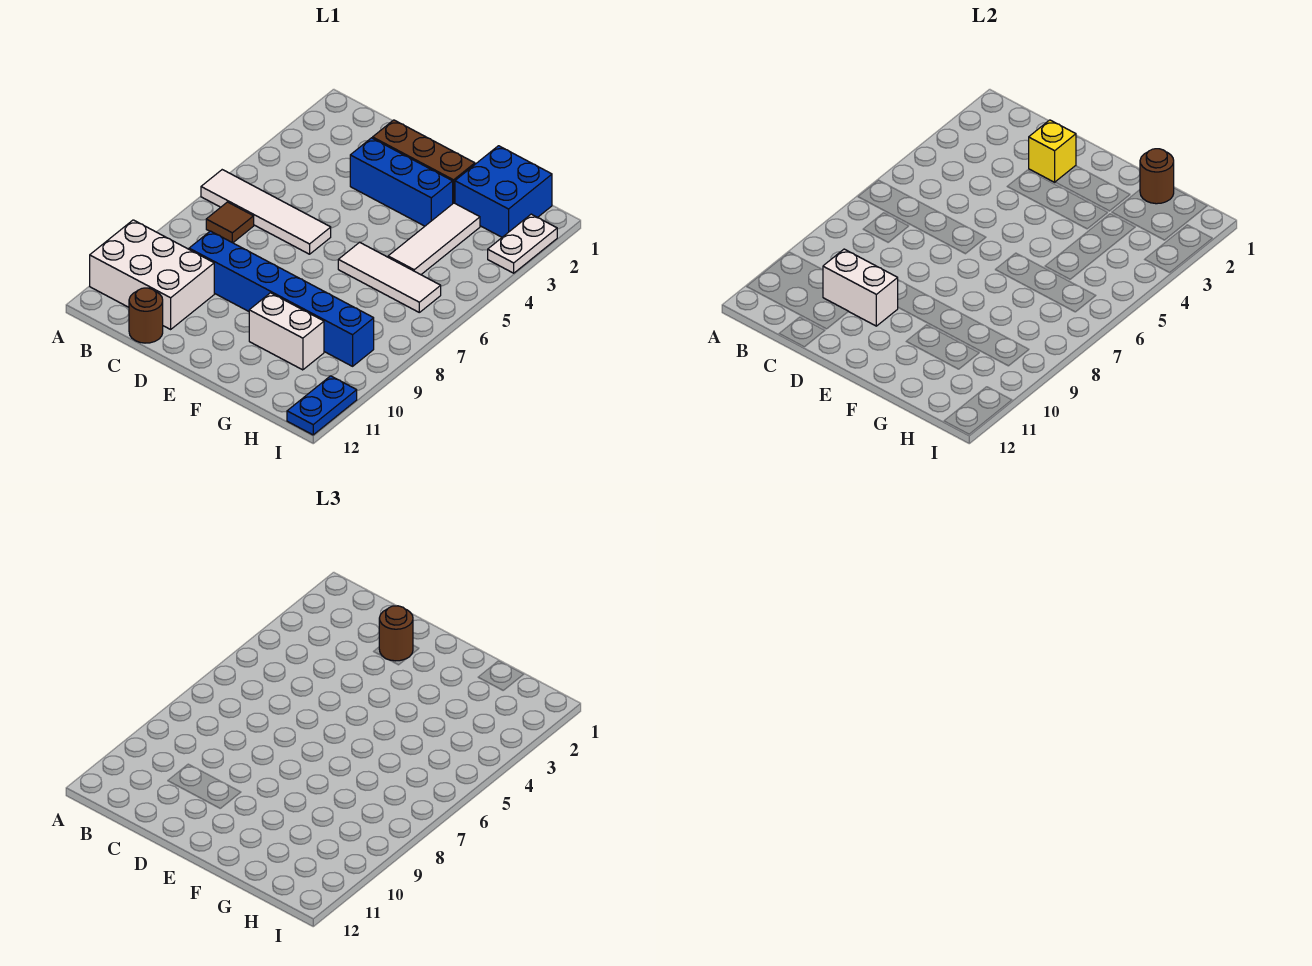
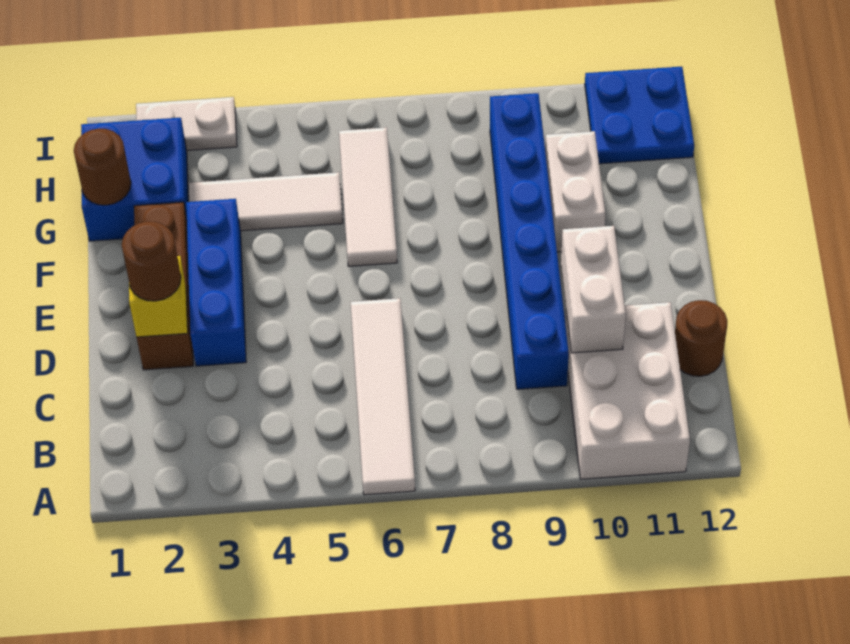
brown tile B7 level 1 -> none
blue plate I11:I12 level 1 -> blue plate H11:I12 level 1

